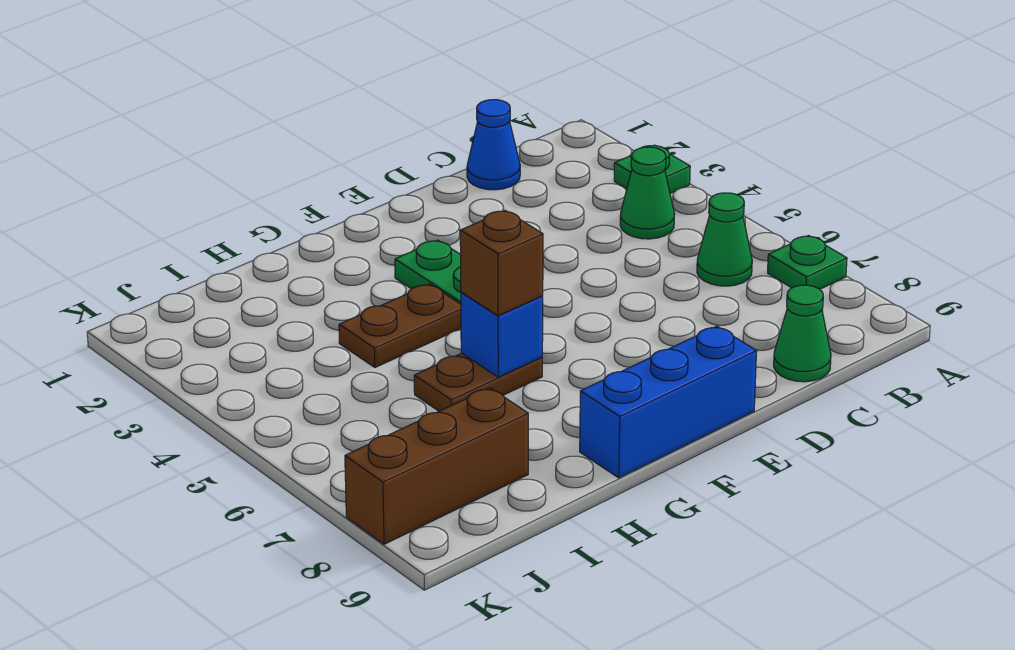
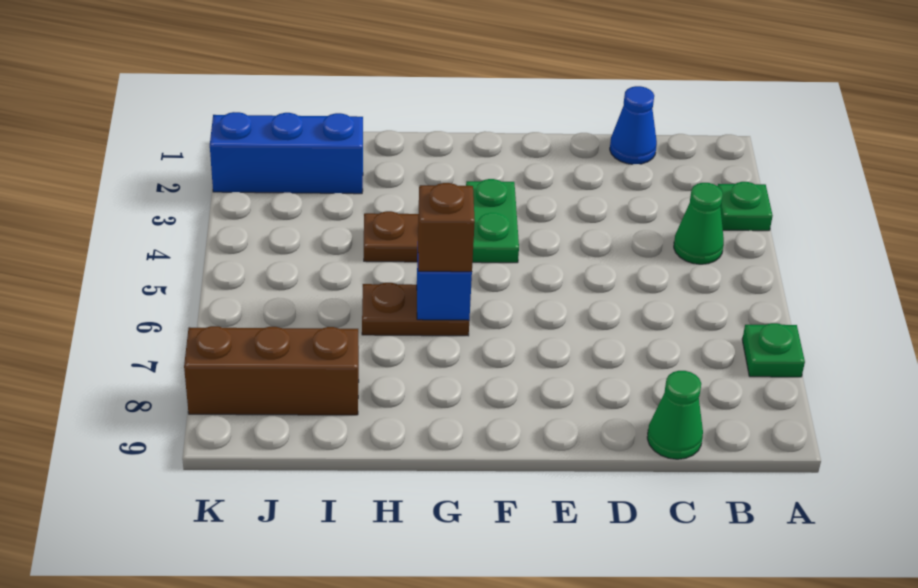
green cone B6 level 1 -> none
blue brick E9:G9 level 1 -> blue brick I2:K2 level 1

